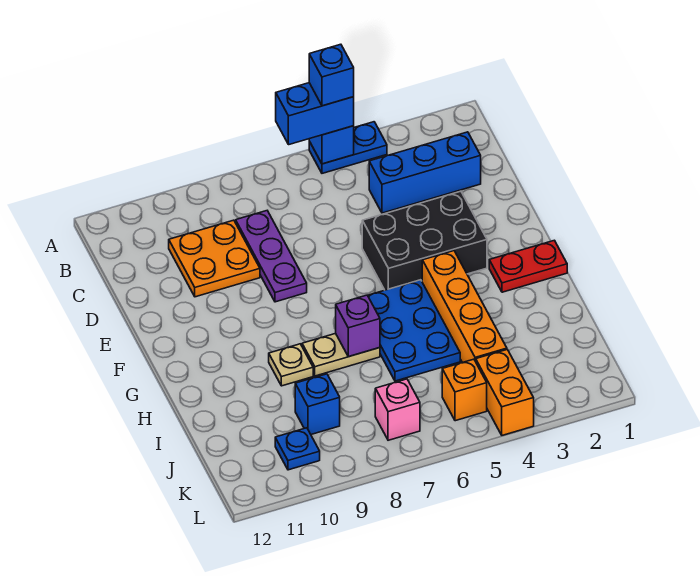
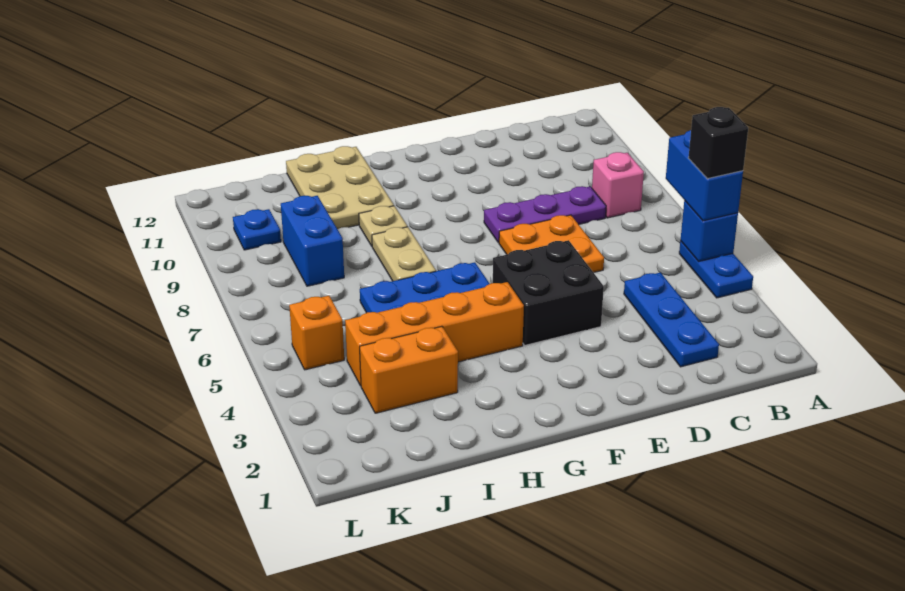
blue brick A5 level 4 -> black brick A5 level 4
blue brick C2:C4 level 1 -> blue plate C2:C4 level 1
orange plate C9:D10 level 1 -> orange plate D6:E7 level 1
black brick E3:F5 level 1 -> black brick E4:F5 level 1
red plate G1:G2 level 1 -> none
purple brick H7 level 2 -> none
none -> tan plate H10:I12 level 1
blue brick J9 level 1 -> blue brick J8:J9 level 1
orange brick K4:L4 level 1 -> orange brick I3:J3 level 1
pink brick K7 level 1 -> pink brick B8 level 1

